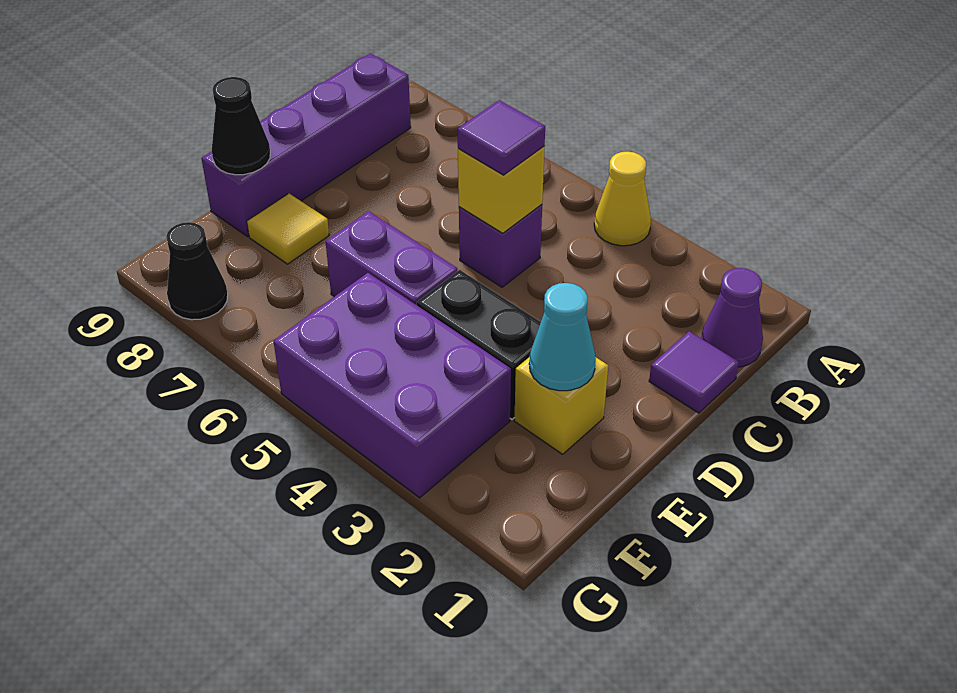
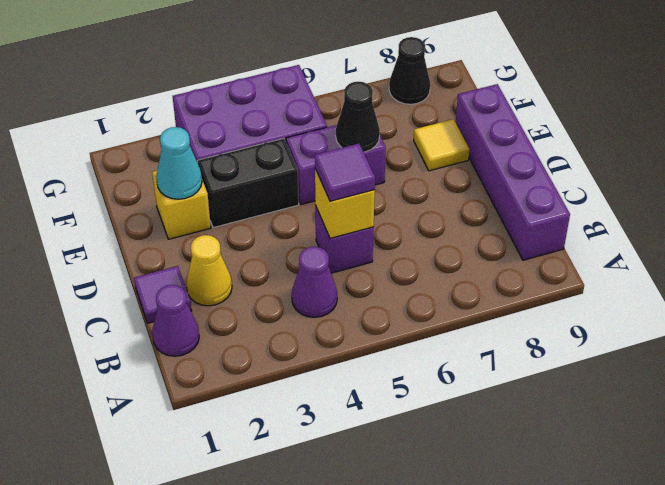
yellow cone A4 level 1 -> yellow cone C2 level 1
none -> purple cone B4 level 1
black cone E9 level 2 -> black cone E6 level 2

